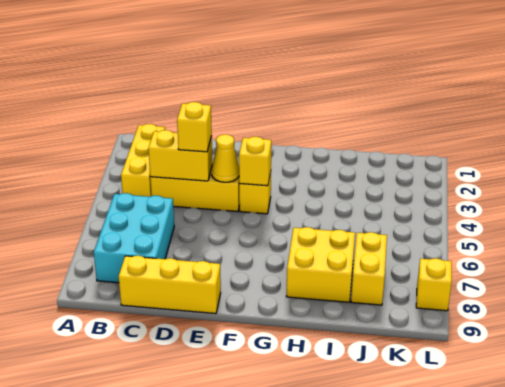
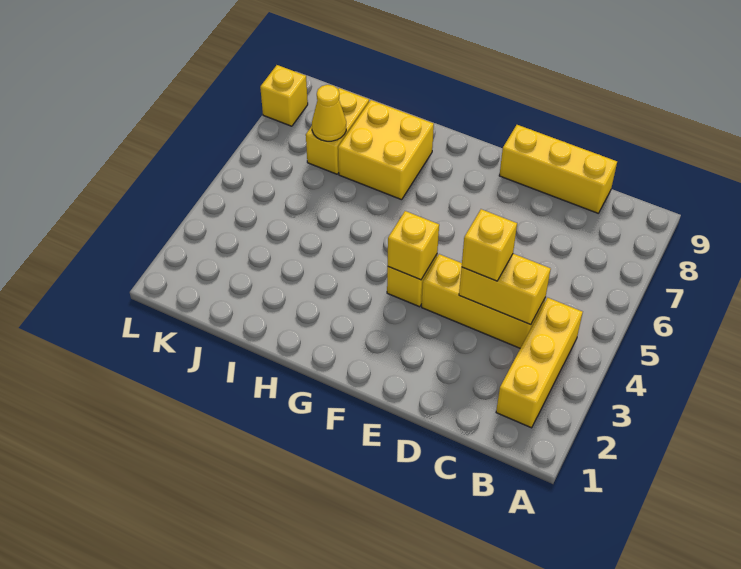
cyan brick B6:C8 level 1 -> none
yellow cone E4 level 2 -> yellow cone J7 level 2

